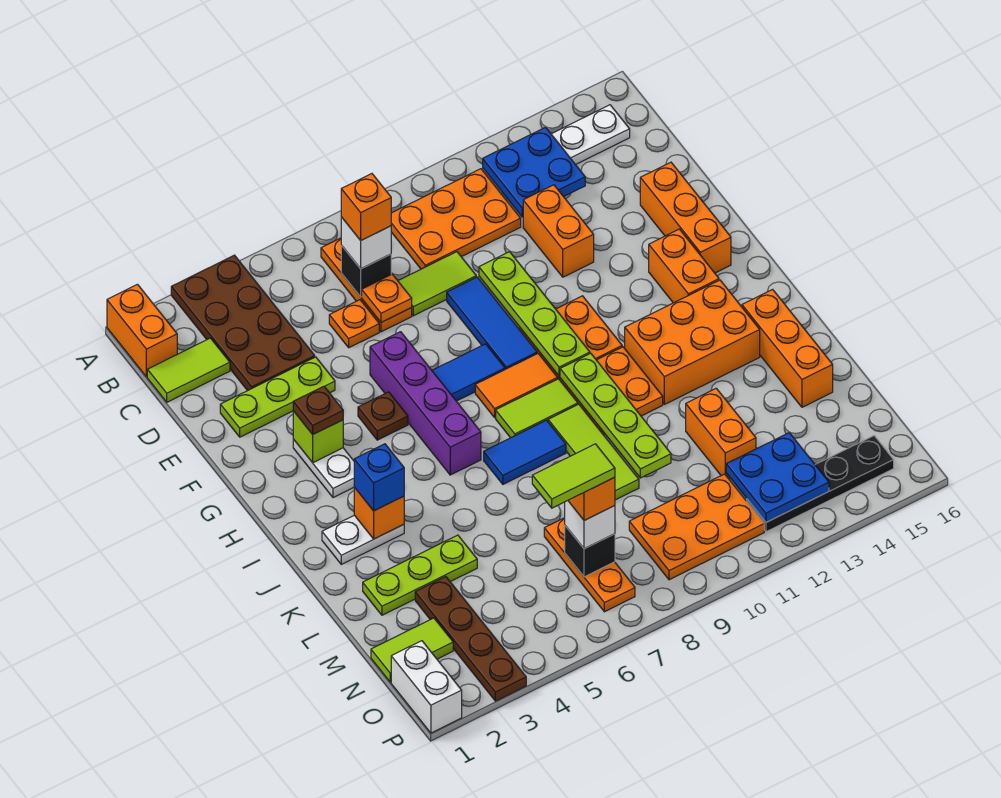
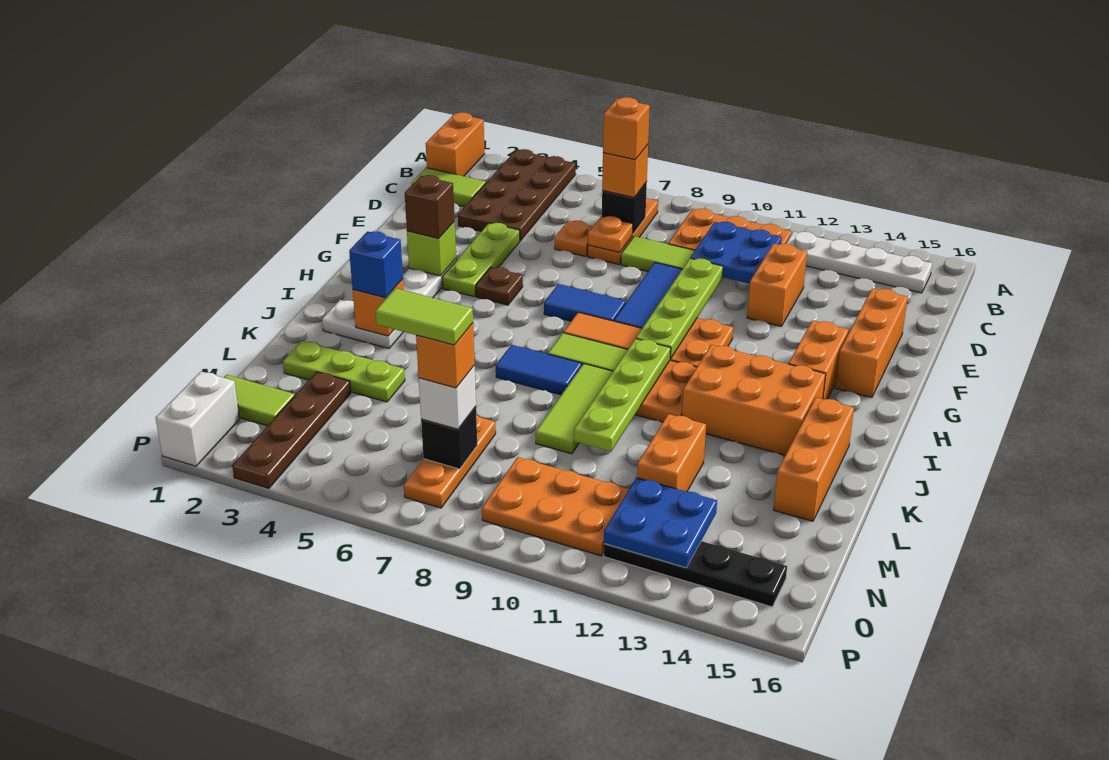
blue plate B12:C13 level 2 -> blue plate C10:D11 level 2
white brick C7 level 3 -> orange brick C7 level 3
lime plate E2:E4 level 1 -> lime plate E4:G4 level 1
purple brick F6:I6 level 1 -> none
brown plate G3 level 3 -> brown brick G3 level 3

